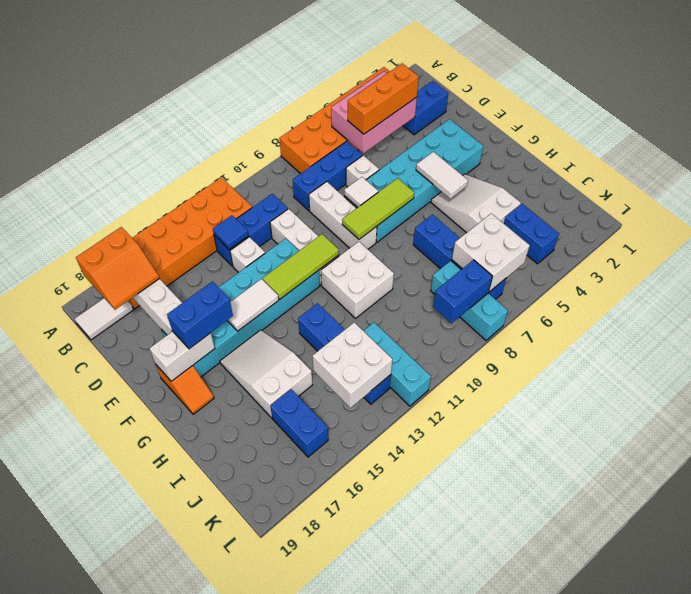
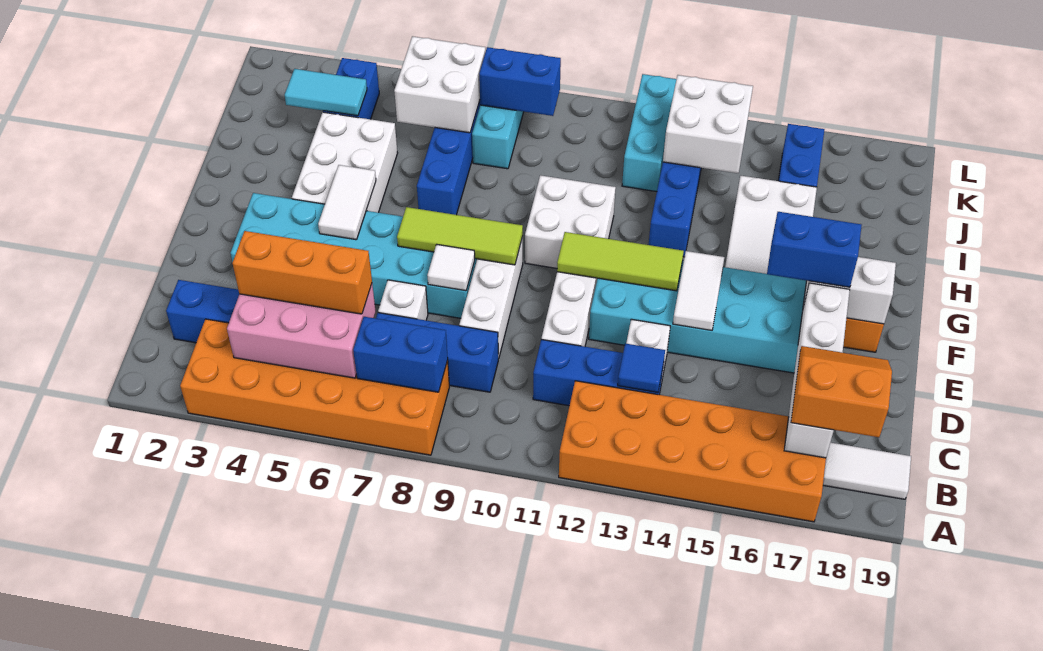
none -> blue brick B7:B8 level 2
white tile F14:F15 level 2 -> white tile E14:F14 level 2
white slope G4:I5 level 1 top I -> white brick G4:I5 level 1
none -> cyan tile J3:J4 level 2

